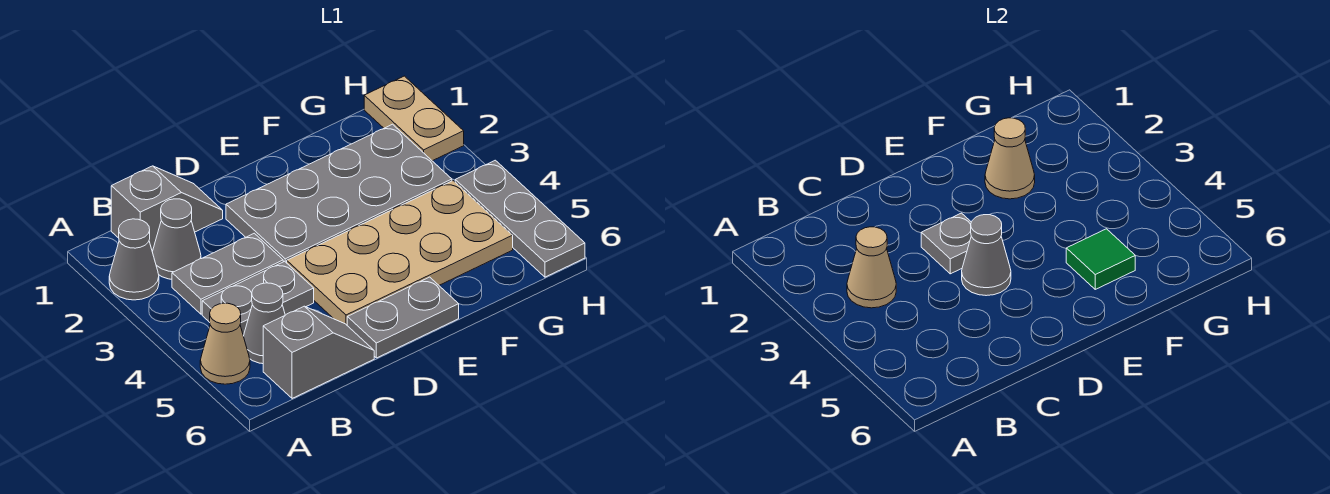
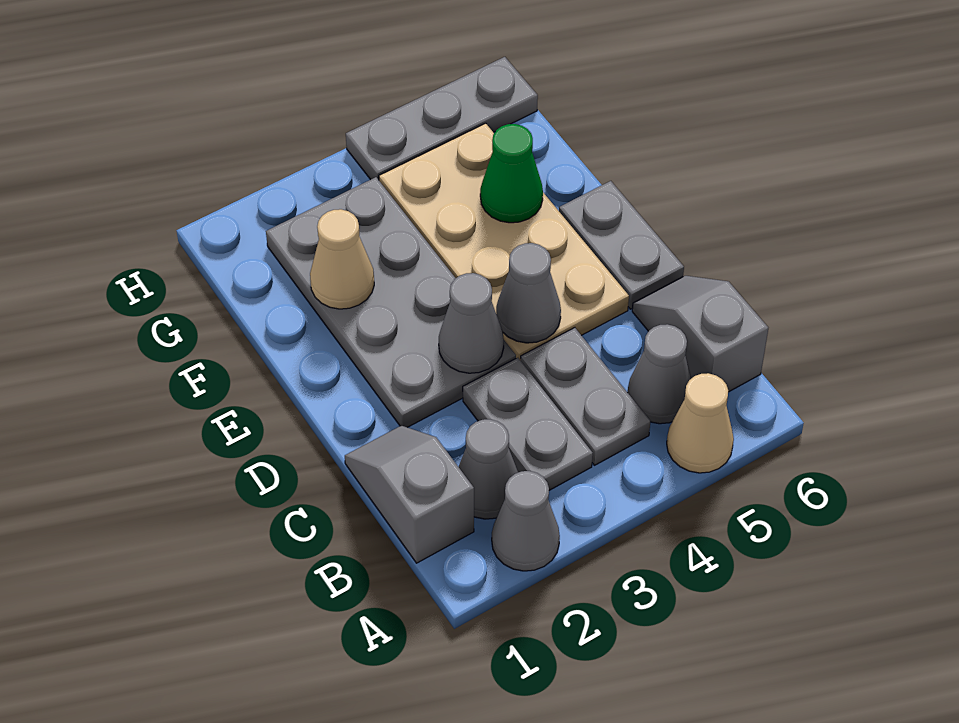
tan cone B3 level 2 -> none
grey plate D3 level 2 -> grey cone D3 level 2
green tile F5 level 2 -> green cone F5 level 2
tan plate H1:H2 level 1 -> none

